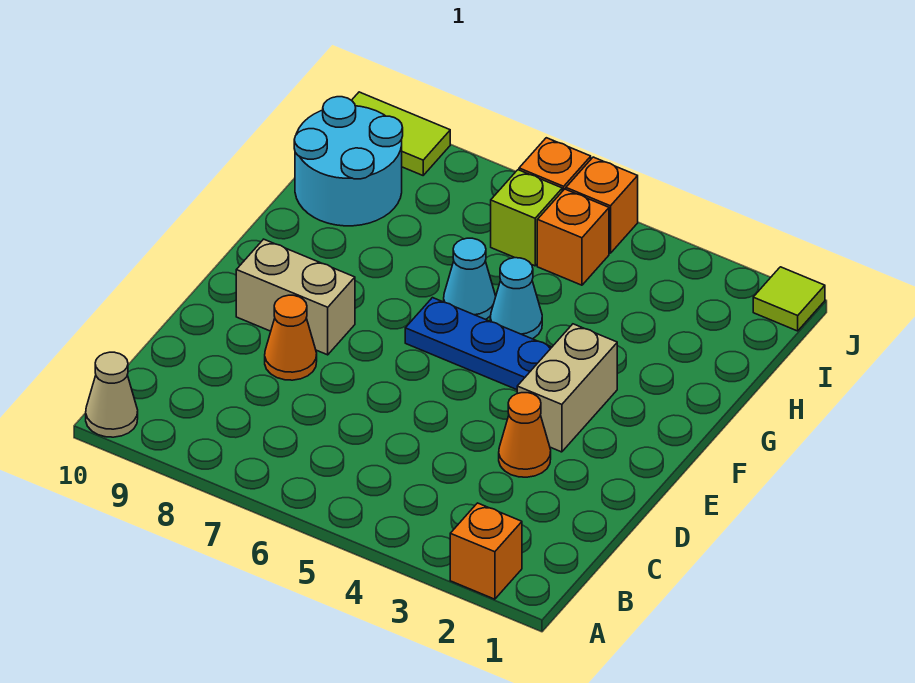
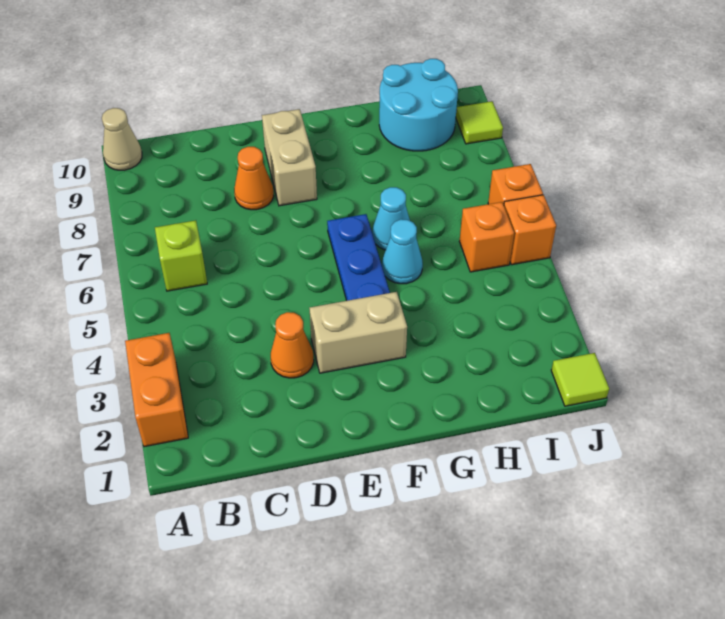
orange brick A2 level 1 -> orange brick A2:A3 level 1
lime brick I6 level 1 -> lime brick B6 level 1
lime tile J9:J10 level 1 -> lime tile J9 level 1

